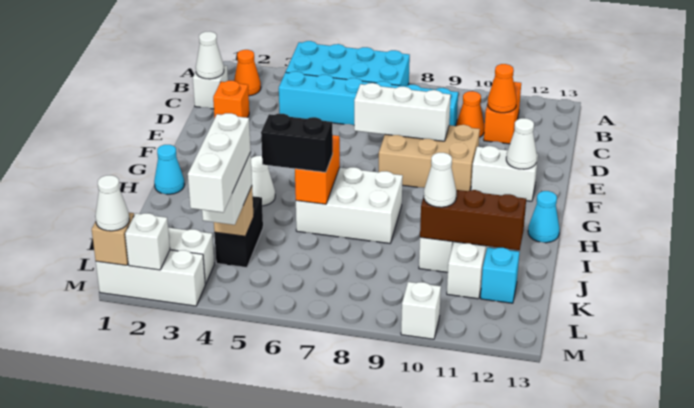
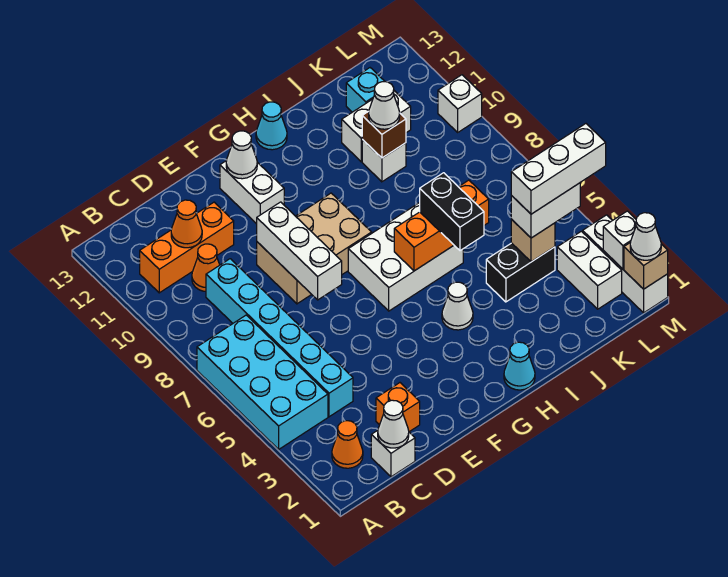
orange brick B11:C11 level 1 -> orange brick B11:D11 level 1
tan brick E8:F10 level 1 -> tan brick E8:G9 level 1
white brick H6:I8 level 1 -> white brick G6:I7 level 1
orange brick H6:I6 level 2 -> orange brick H6:J6 level 2
brown brick J10:J12 level 2 -> brown brick J10 level 2

